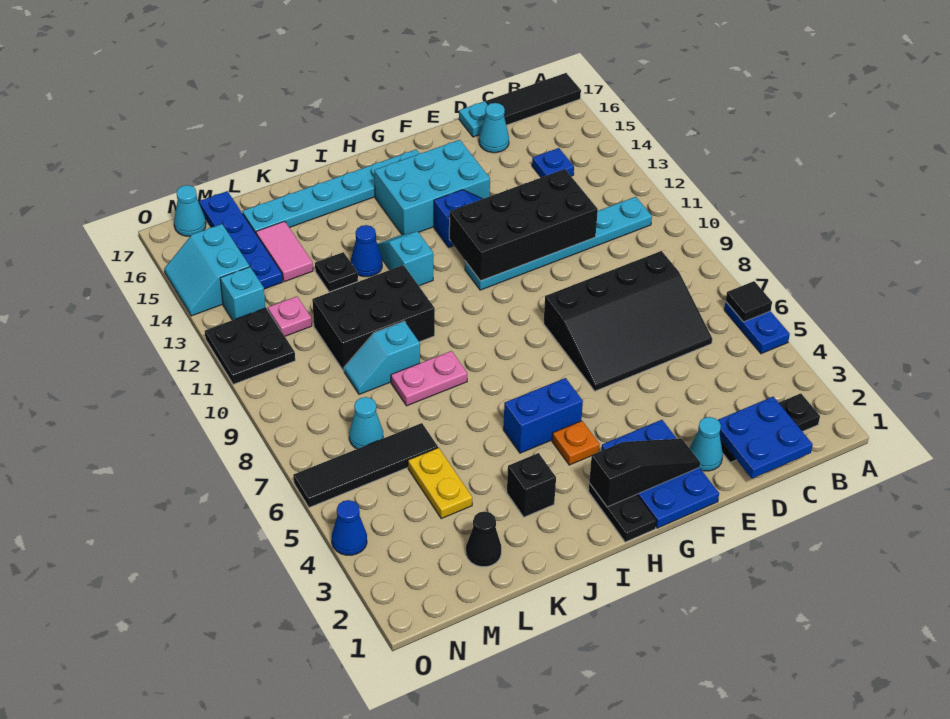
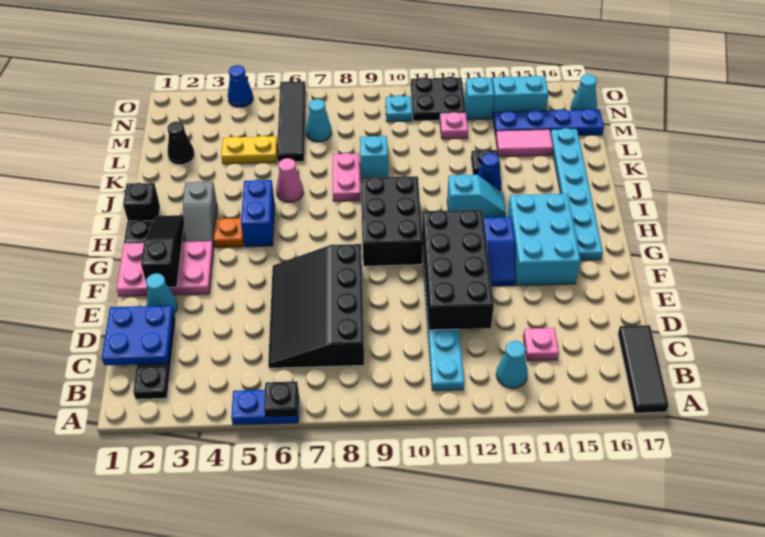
black tile A6 level 2 -> black plate A6 level 2
blue plate C14 level 1 -> pink plate C14 level 1
cyan cone D16 level 1 -> cyan cone B13 level 1
cyan plate D17 level 1 -> cyan plate N10 level 1
blue plate F1:G3 level 1 -> pink plate F1:G3 level 1
black slope F2:H2 level 2 top H -> black slope F2:H2 level 2 top F
none -> grey slope H3:I3 level 1 top I
black brick J3 level 1 -> black brick I1 level 1
none -> pink cone J6 level 1
black brick J10:L11 level 1 -> black brick G9:I10 level 1

